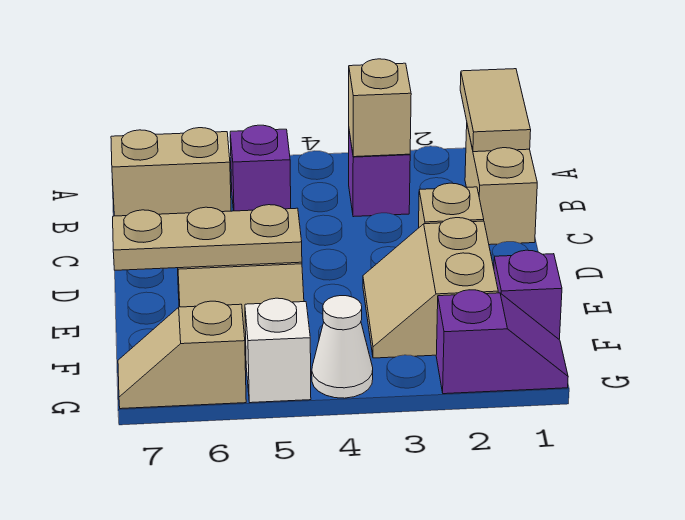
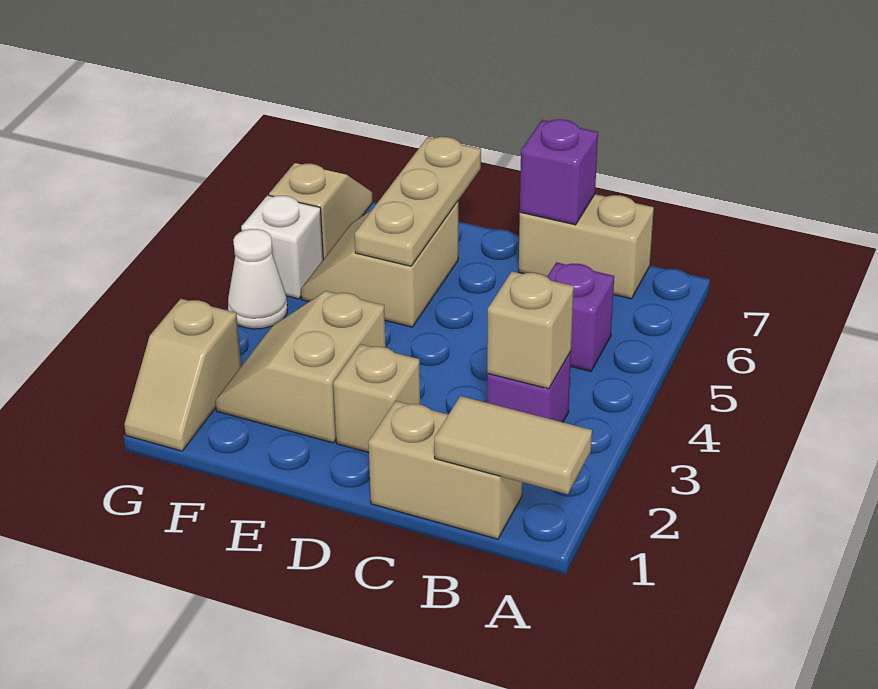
tan brick B6:B7 level 1 -> tan brick B7:C7 level 1
tan slope E2:F3 level 1 top 2 -> tan slope E2:F3 level 1 top E
purple brick F1 level 1 -> purple brick C7 level 2
purple slope G1:G2 level 1 top 2 -> tan slope G1:G2 level 1 top 2

